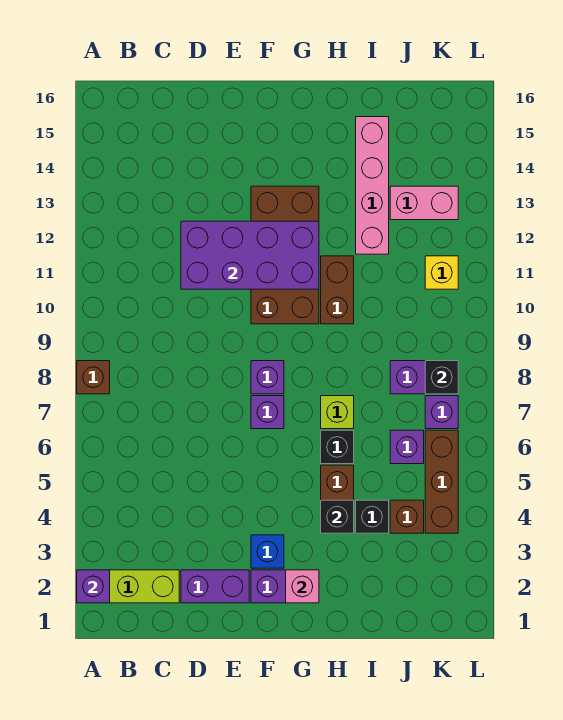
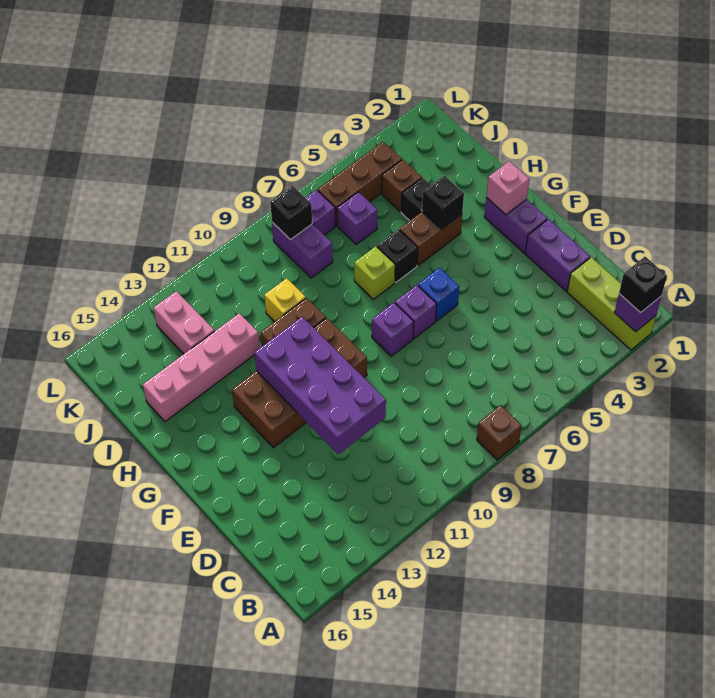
none -> black brick A2 level 3
blue brick F3 level 1 -> blue brick F6 level 1
yellow brick K11 level 1 -> yellow brick I10 level 1

